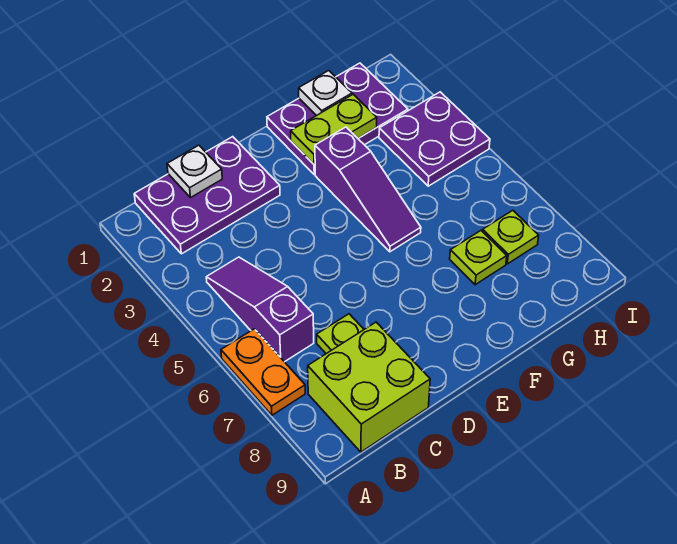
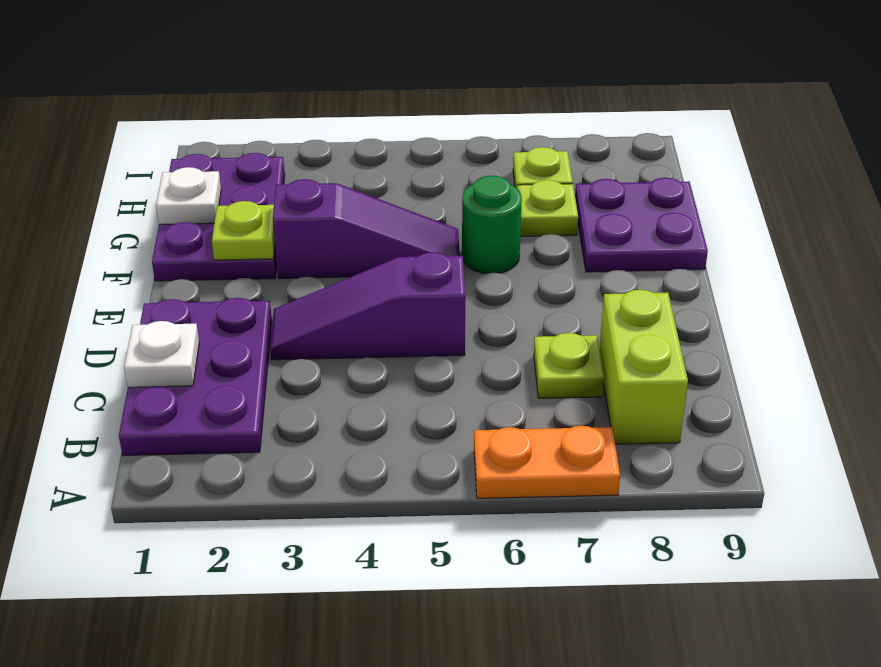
purple slope B4:B6 level 1 top 6 -> purple slope D3:D5 level 1 top 5
lime brick B8:C9 level 1 -> lime brick B8:C8 level 1
lime plate F2:G2 level 2 -> lime plate F2 level 2
none -> green round brick F6 level 1
purple plate H3:I4 level 1 -> purple plate F8:G9 level 1

